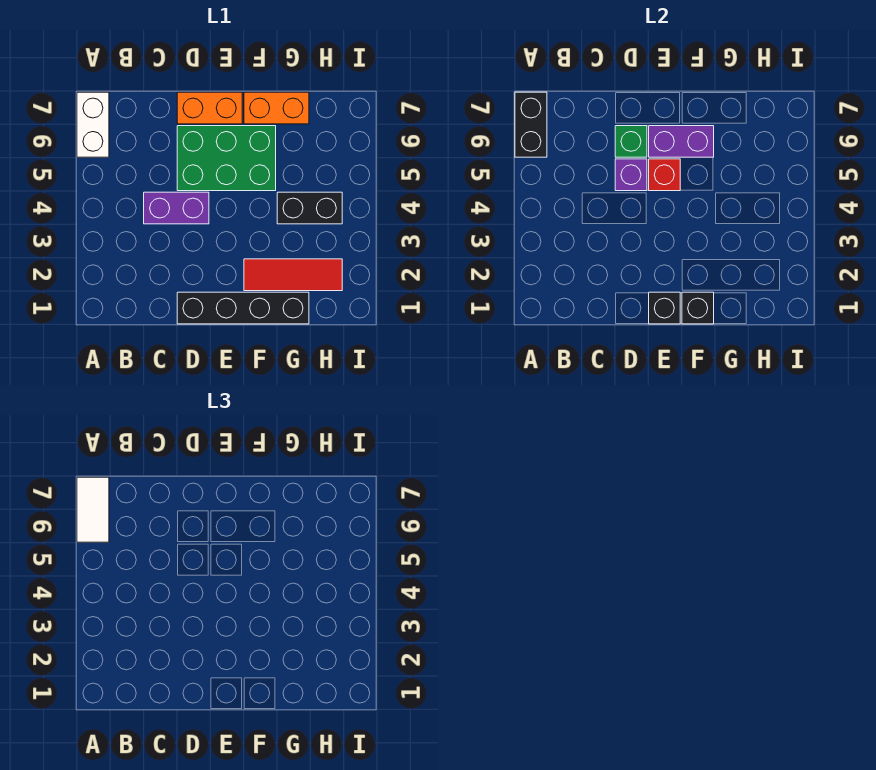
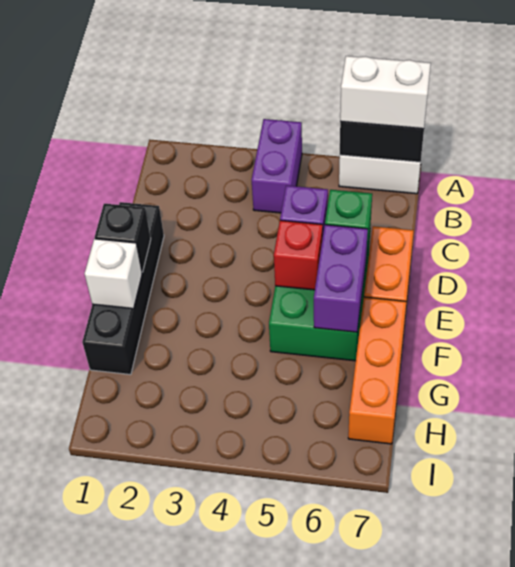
white tile A6:A7 level 3 -> white brick A6:A7 level 3
purple brick C4:D4 level 1 -> purple brick A4:B4 level 1
black brick F1 level 2 -> white brick F1 level 2
red tile F2:H2 level 1 -> none
orange brick F7:G7 level 1 -> orange brick F7:H7 level 1
black brick G4:H4 level 1 -> none

